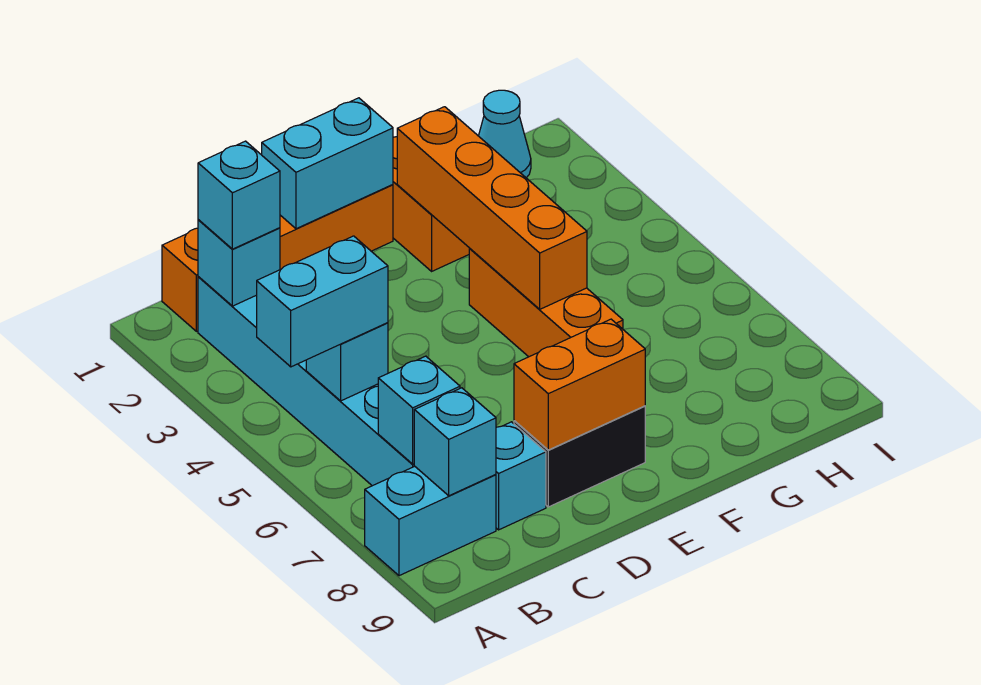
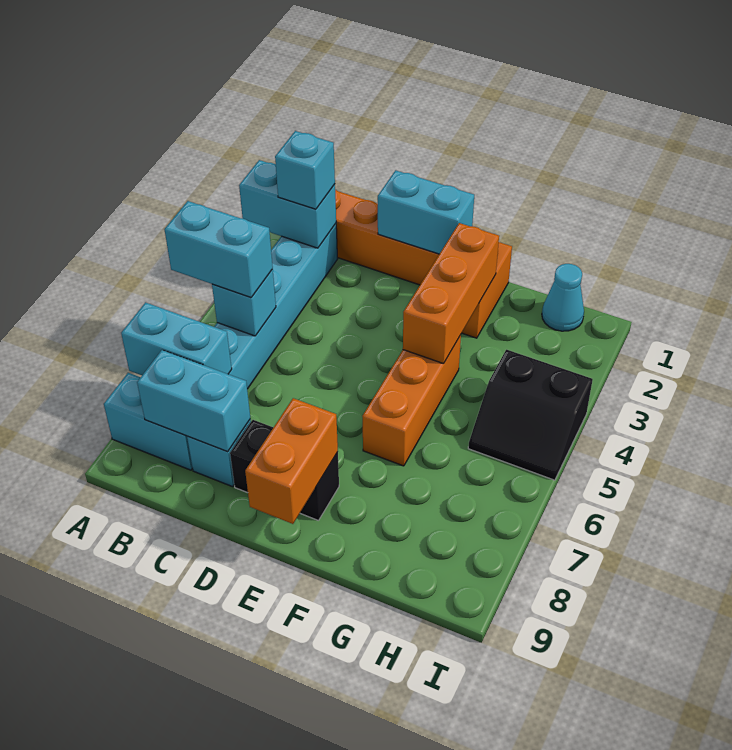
cyan brick B2 level 2 -> cyan brick A2:B2 level 2
cyan brick B7 level 2 -> cyan brick A7:B7 level 2
cyan brick B8 level 2 -> cyan brick B8:C8 level 2
orange brick D8:E8 level 2 -> orange brick E8:E9 level 2
orange brick F2:F5 level 2 -> orange brick F2:F4 level 2
none -> black slope H4:I5 level 1 top 4

